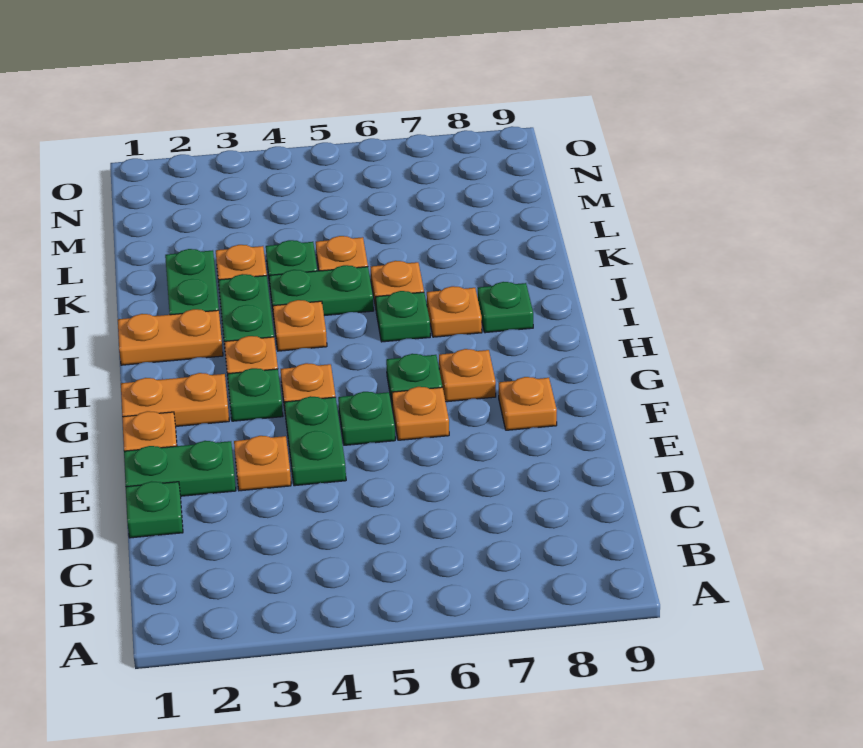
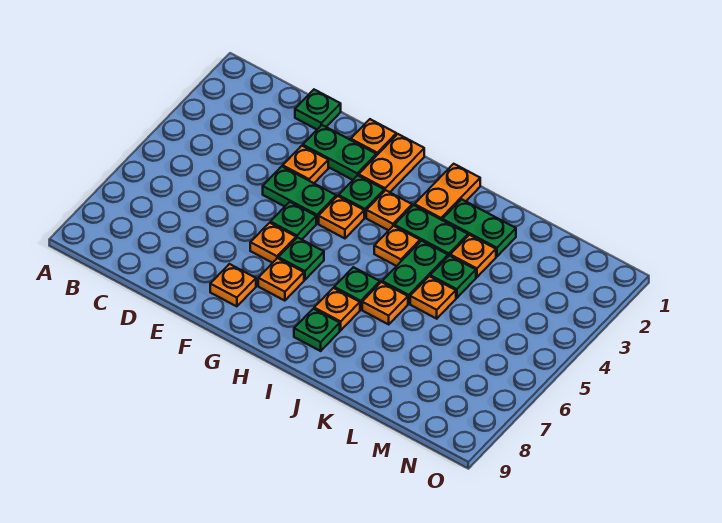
green plate E1:E2 level 1 -> green plate E2:F2 level 1

